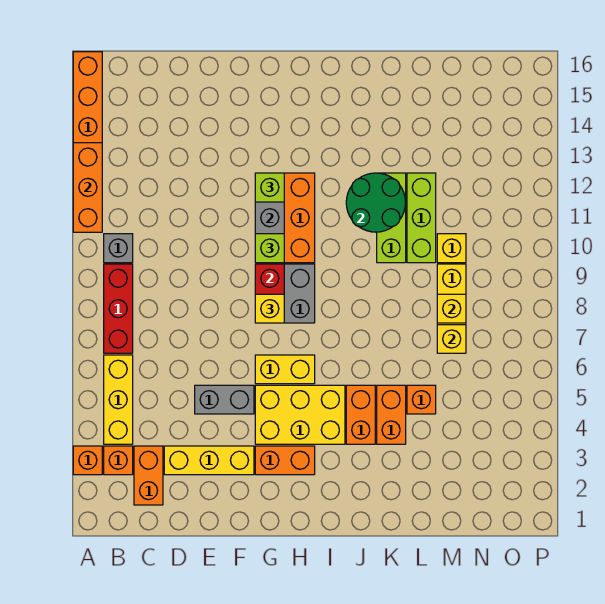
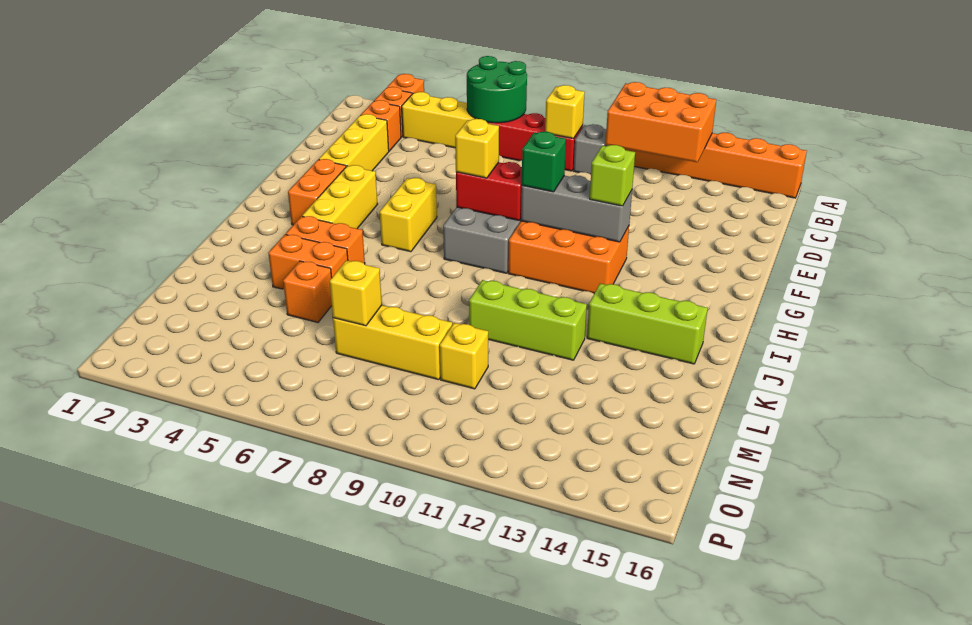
orange brick A11:A13 level 2 -> orange brick A11:B13 level 2
orange brick C2:C3 level 1 -> orange brick C3 level 1
grey brick E5:F5 level 1 -> none
yellow brick G4:I5 level 1 -> yellow brick G4:I4 level 1
lime brick G10 level 3 -> green brick G10 level 3
green round brick J11:K12 level 2 -> green round brick A6:B7 level 2
lime brick L10:L12 level 1 -> lime brick J13:J15 level 1
yellow brick M8 level 2 -> yellow brick B9 level 2

